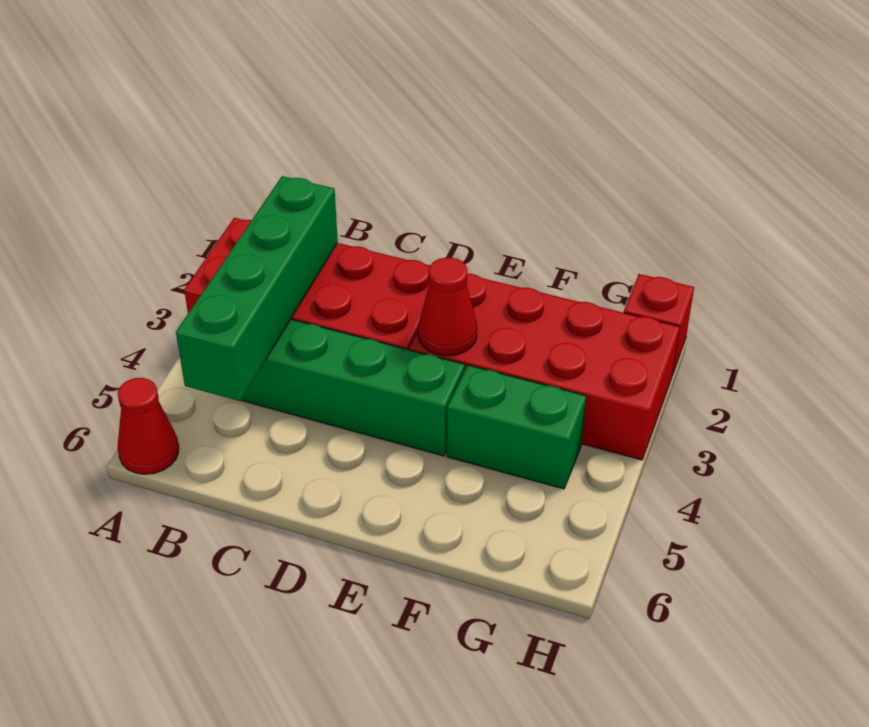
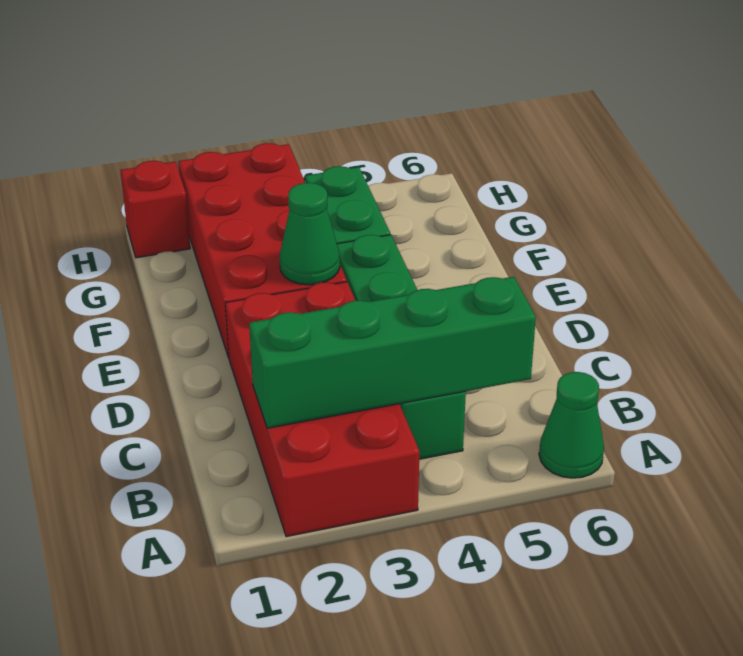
red cone A6 level 1 -> green cone A6 level 1
red cone E3 level 2 -> green cone E3 level 2

